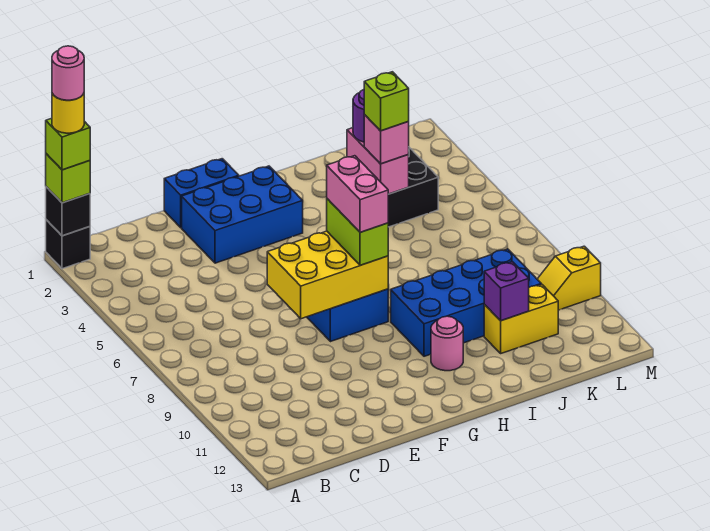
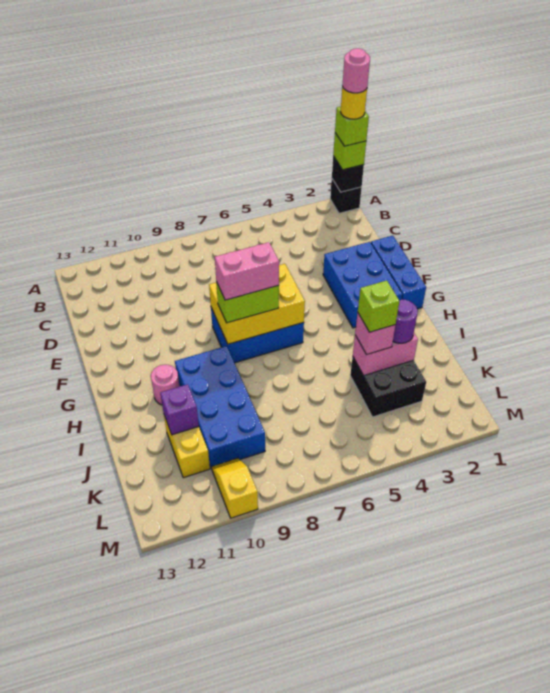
blue brick E1:F1 level 1 -> blue brick E1:G1 level 1
yellow brick E7:G8 level 2 -> yellow brick F6:G8 level 2

